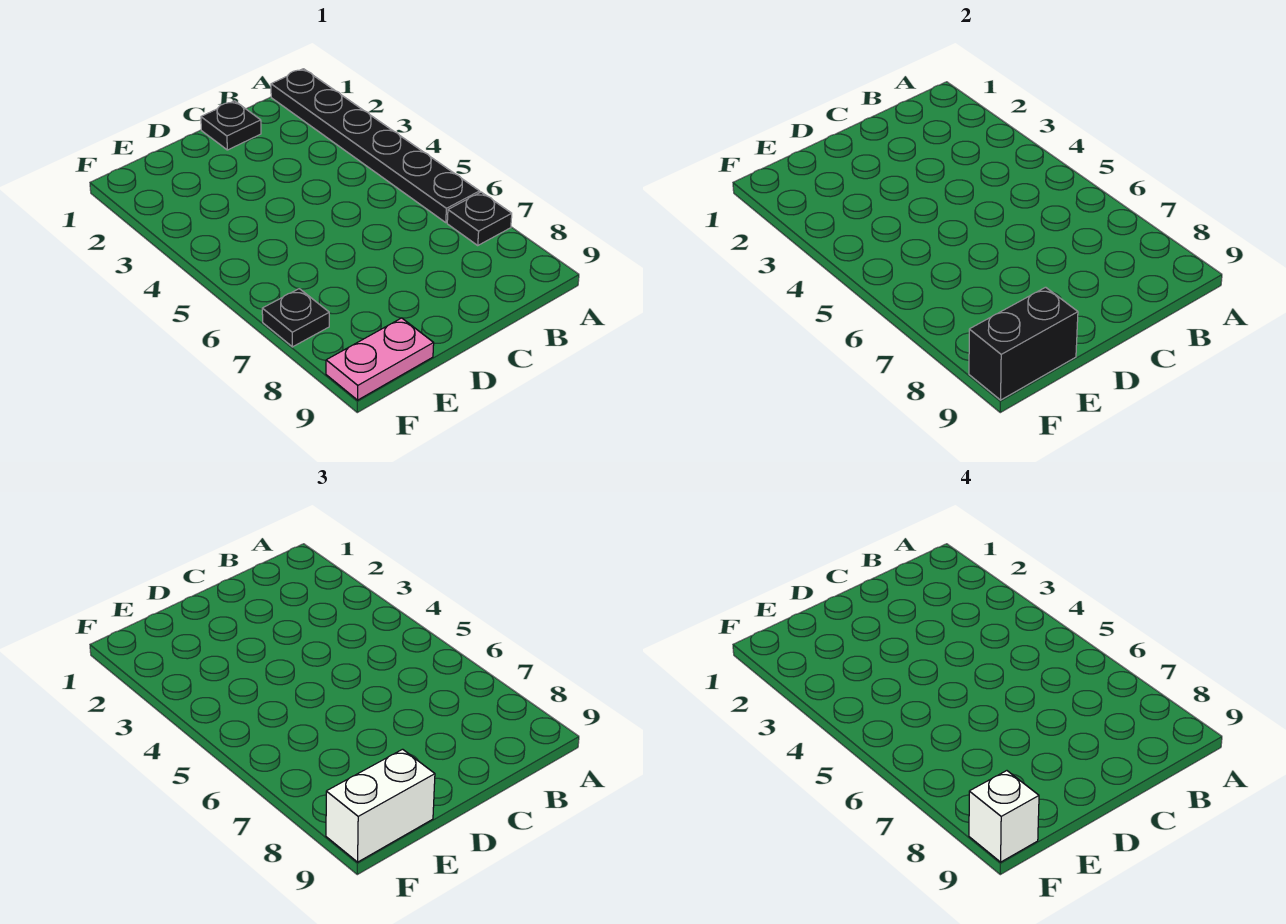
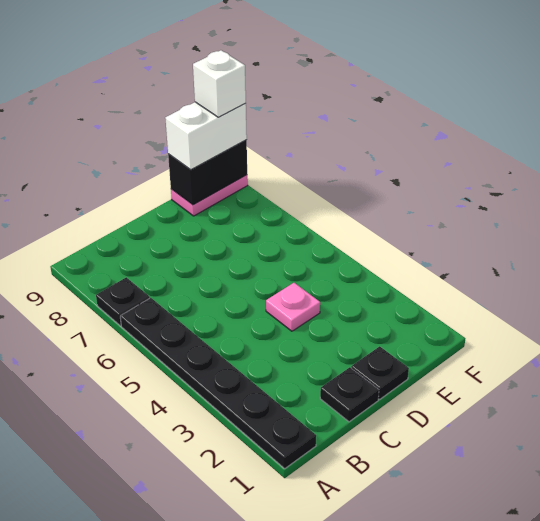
none -> pink plate D4 level 1
black plate F7 level 1 -> black plate D1 level 1

